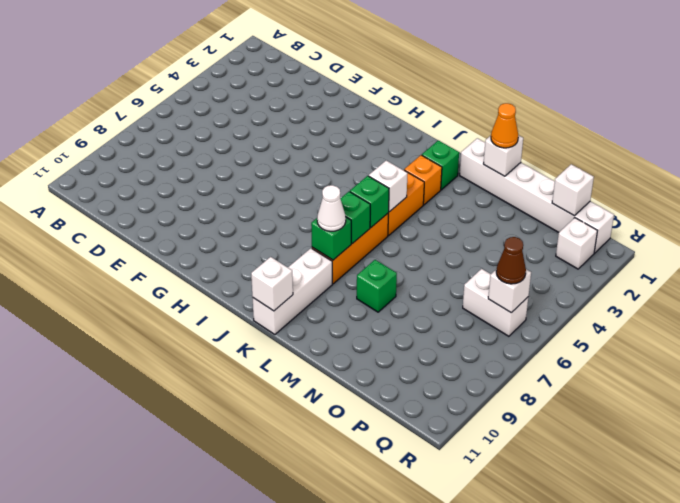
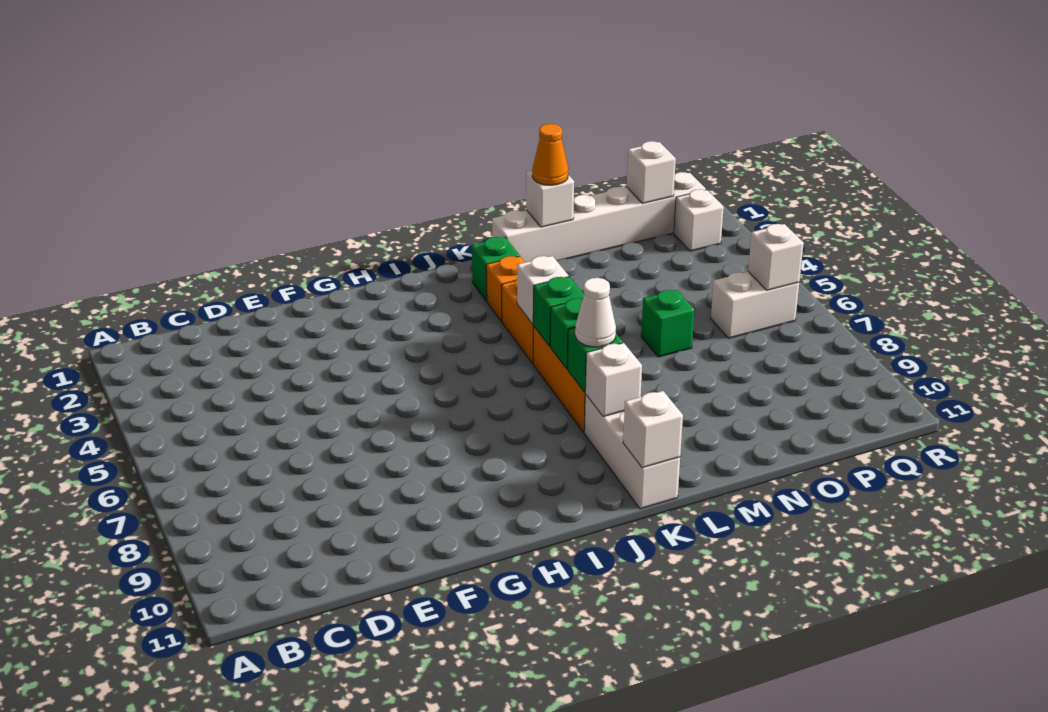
none -> white brick K9 level 2
green brick M8 level 1 -> green brick N6 level 1
brown cone Q6 level 3 -> none

